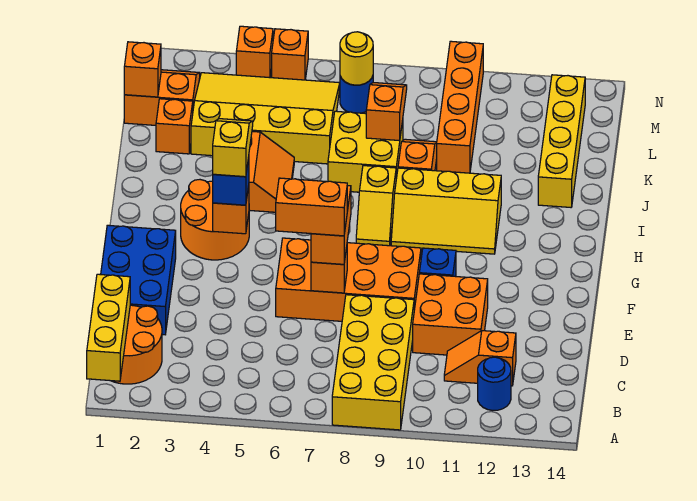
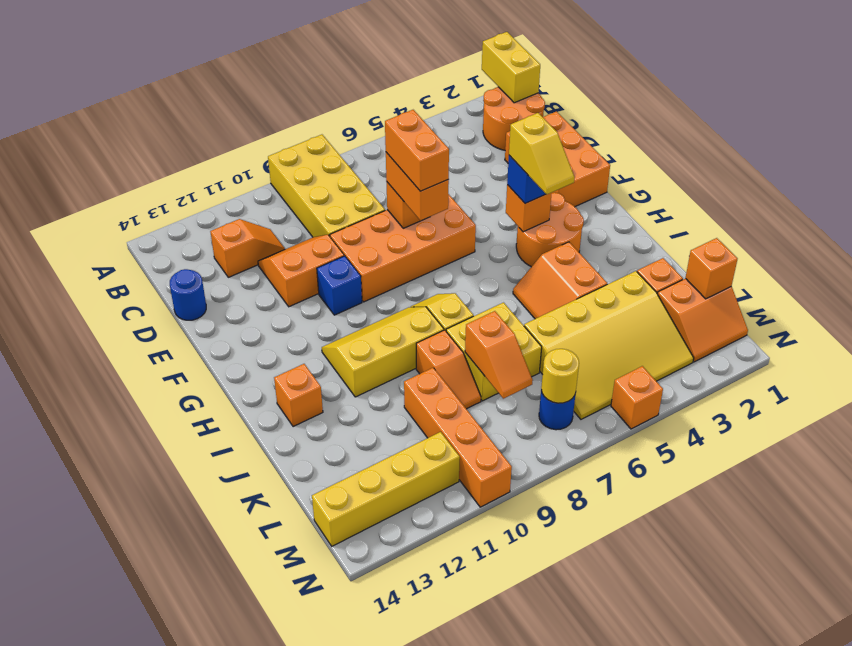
yellow brick A1:C1 level 2 -> yellow brick A1:B1 level 2
blue round brick B12 level 1 -> blue round brick D14 level 1
blue brick D1:F2 level 1 -> orange brick D1:F2 level 1
orange brick D10:E11 level 1 -> orange slope D10:E11 level 1 top E
orange brick E6:E7 level 4 -> orange brick E7:F7 level 4
yellow brick J13:M13 level 1 -> yellow brick M11:M14 level 1
orange brick N4 level 1 -> orange brick I13 level 1

